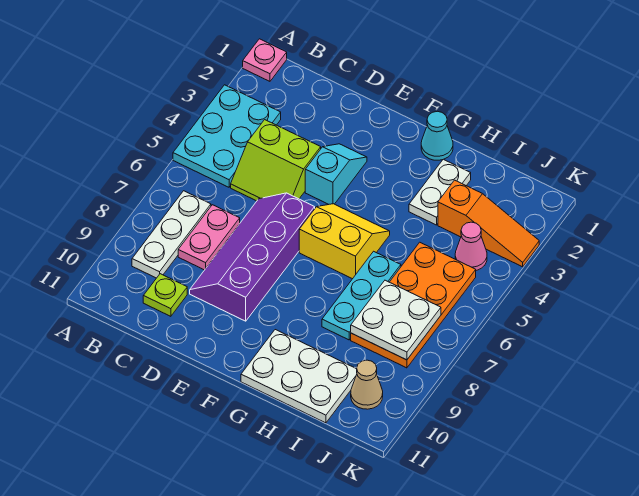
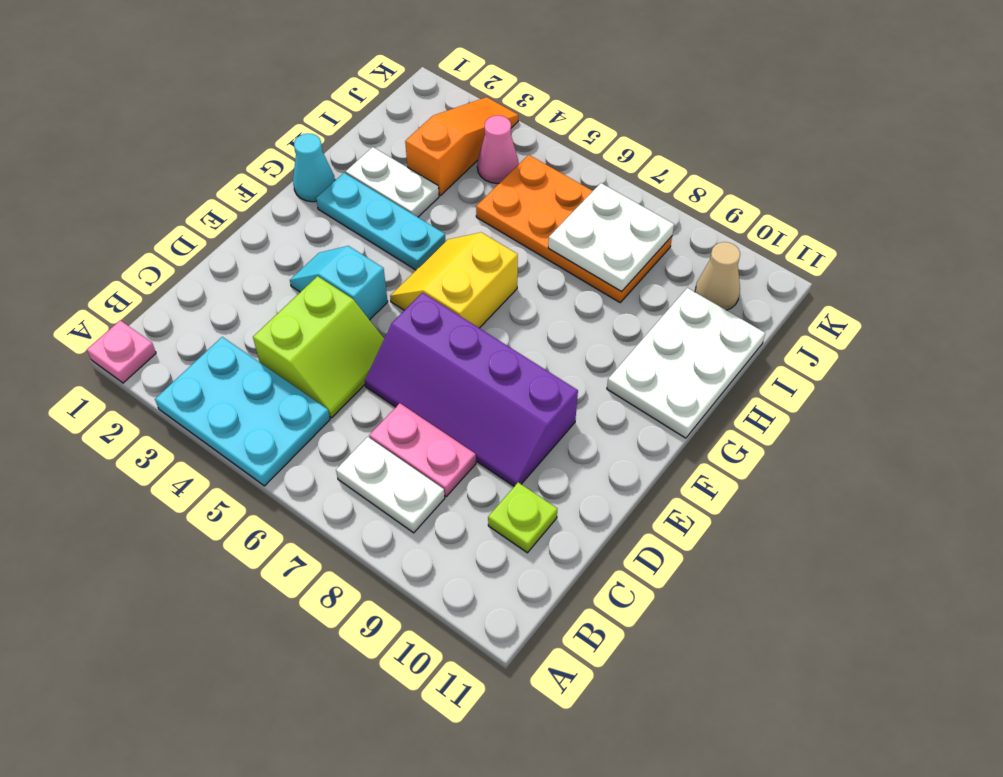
white plate B7:B9 level 1 -> white plate B7:B8 level 1
cyan plate H6:H8 level 1 -> cyan plate G2:G4 level 1

